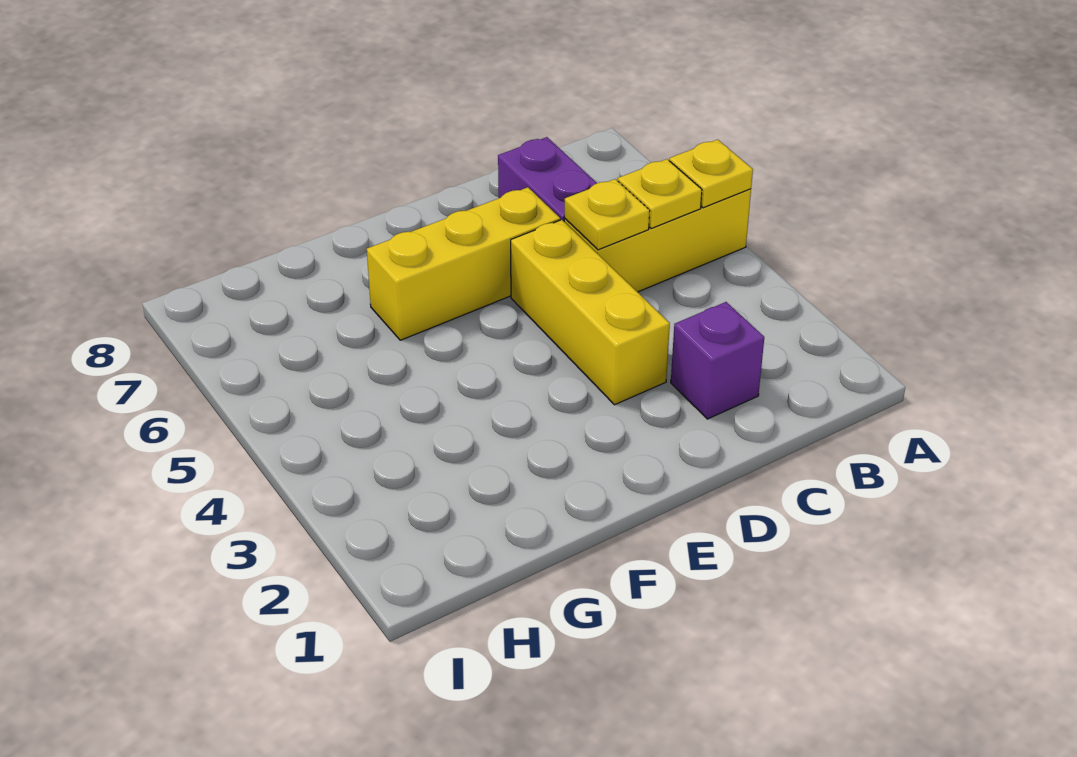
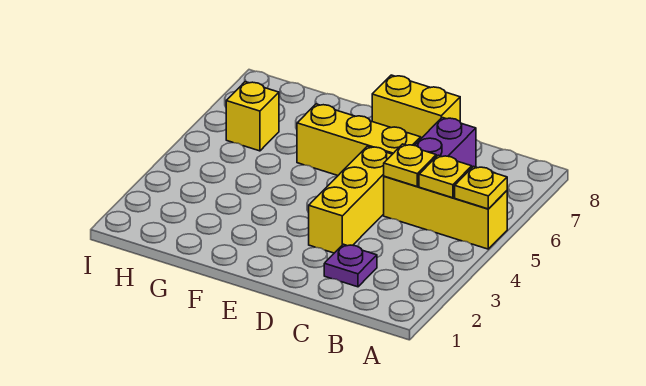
purple brick C2 level 1 -> purple plate C2 level 1
none -> yellow brick D8:E8 level 1
none -> yellow brick H6 level 1

